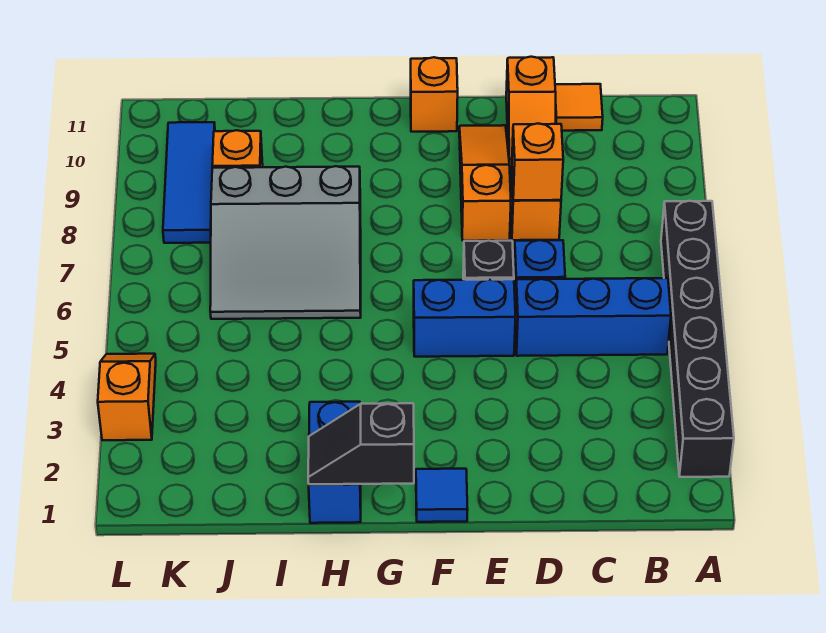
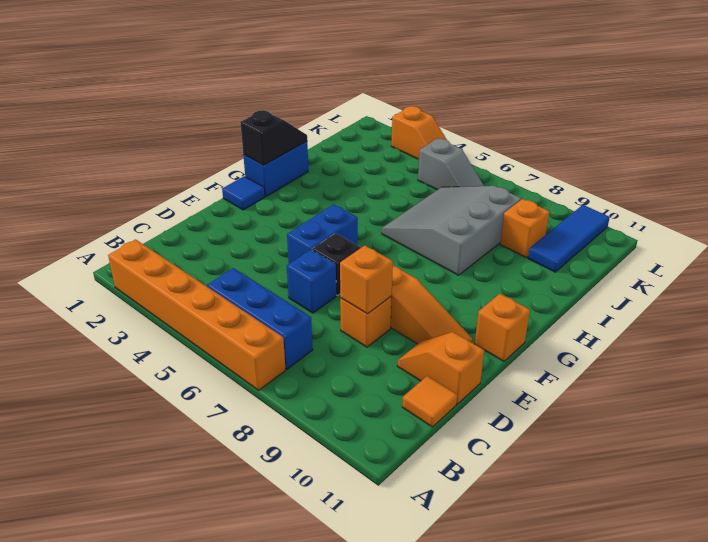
black brick A2:A7 level 1 -> orange brick A2:A7 level 1
blue brick B5:D5 level 1 -> blue brick B5:B7 level 1
blue brick H1:H2 level 1 -> blue brick G1:H1 level 1
none -> grey slope K5:K6 level 1 top 5
blue tile K8:K10 level 1 -> blue tile J10:L10 level 1

